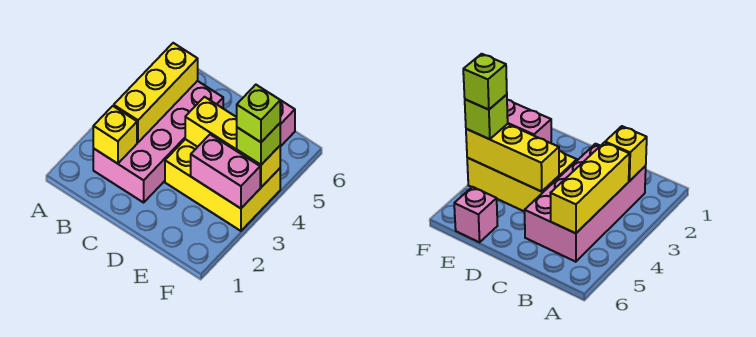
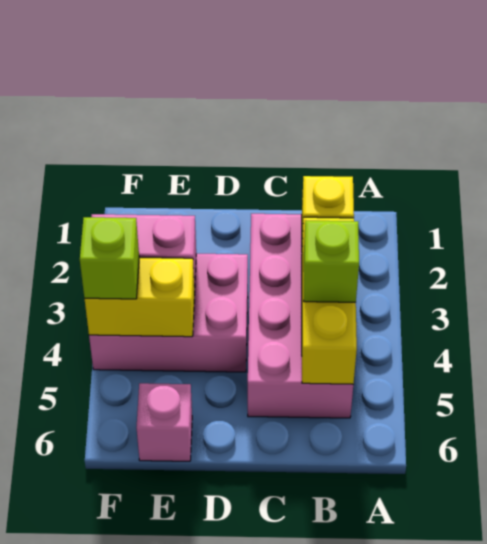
yellow brick D3:F4 level 1 -> pink brick D3:F4 level 1
yellow brick D4:F4 level 2 -> yellow brick E4:F4 level 2
lime brick F4 level 4 -> lime brick B4 level 3

